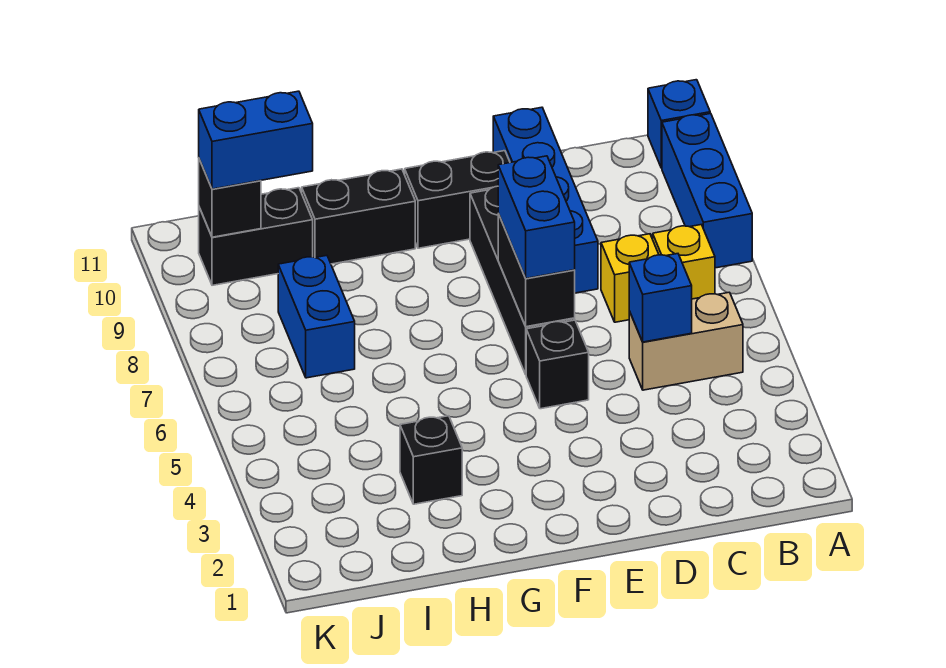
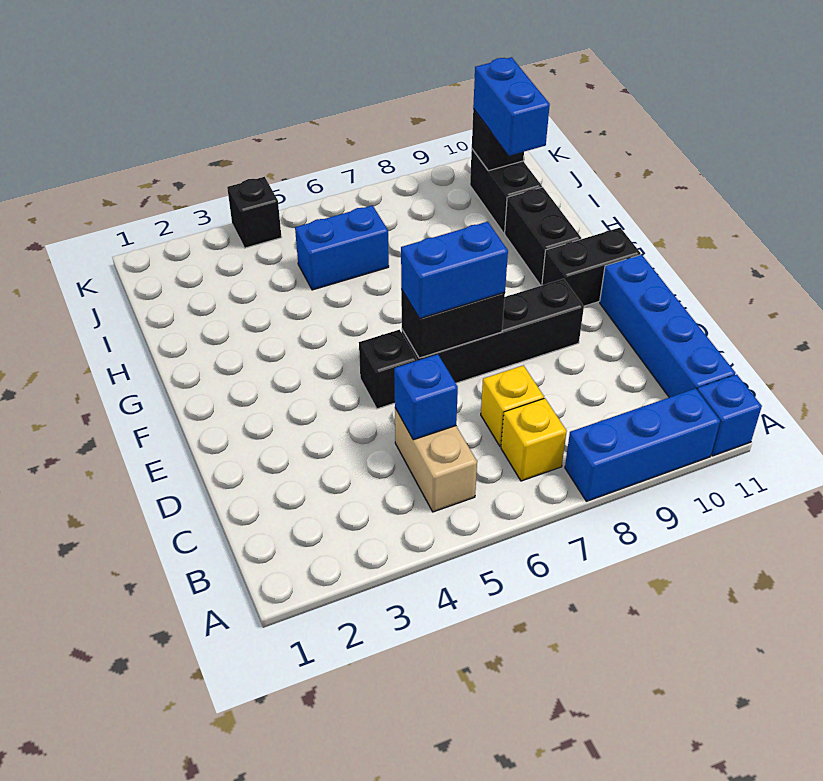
blue brick D8:D11 level 1 -> blue brick B11:E11 level 1
black brick E10:F10 level 1 -> black brick F10:F11 level 1
black brick H3 level 1 -> black brick K4 level 1
blue brick I7:I8 level 1 -> blue brick I5:I6 level 1

